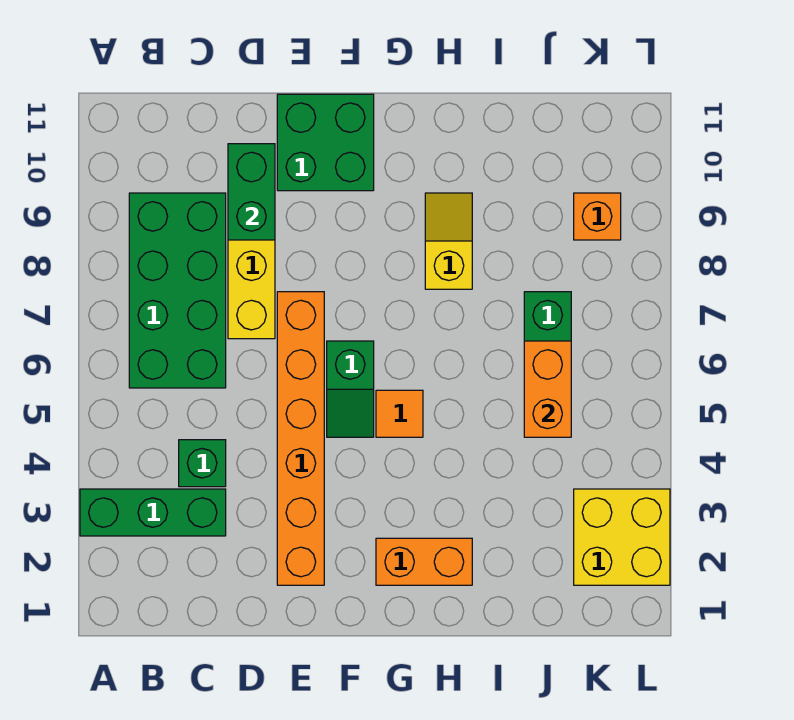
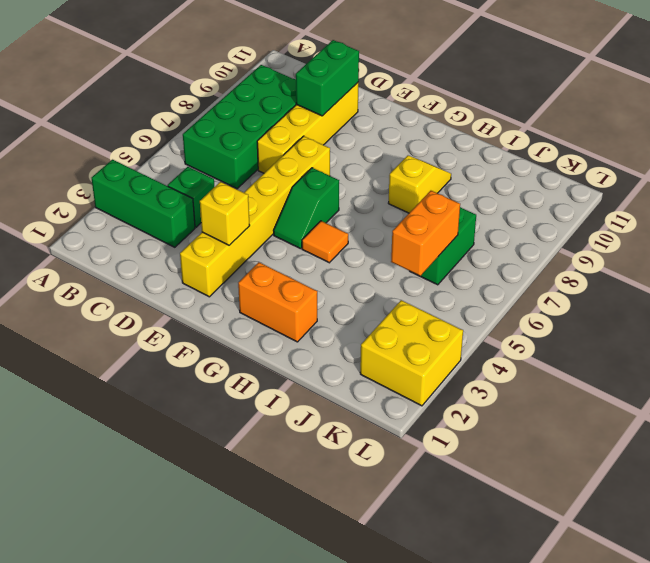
orange brick E2:E7 level 1 -> yellow brick E2:E7 level 1
none -> yellow brick E3 level 2
green brick E10:F11 level 1 -> none
orange brick K9 level 1 -> none

